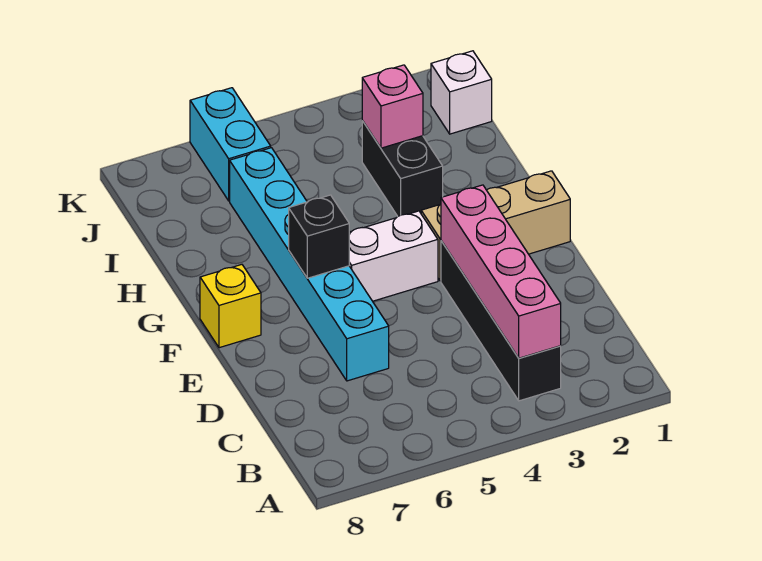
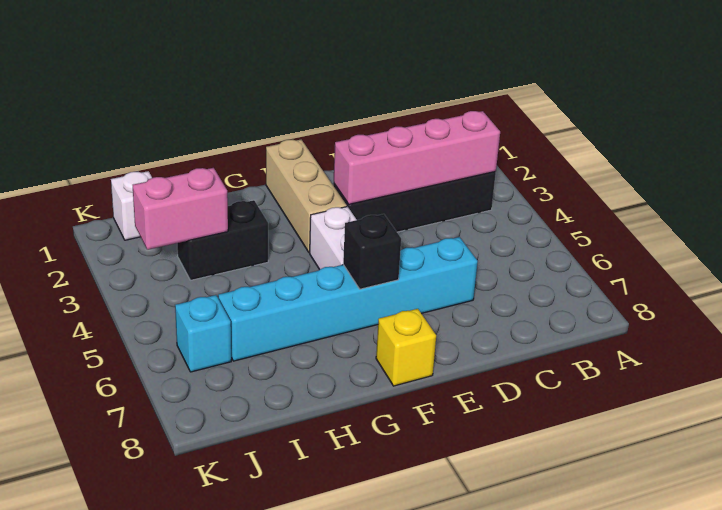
pink brick I3 level 2 -> pink brick I3:J3 level 2
cyan brick J6:K6 level 1 -> cyan brick J6 level 1

